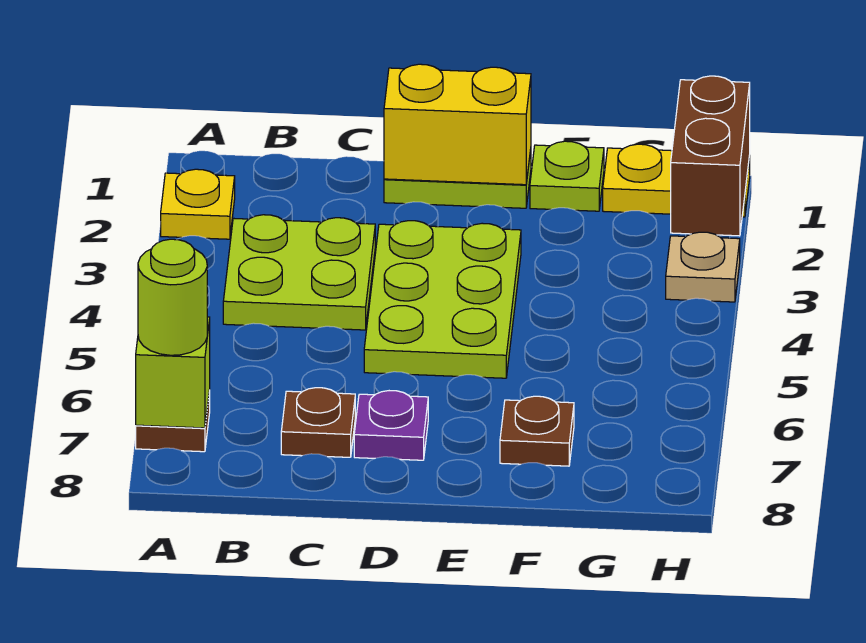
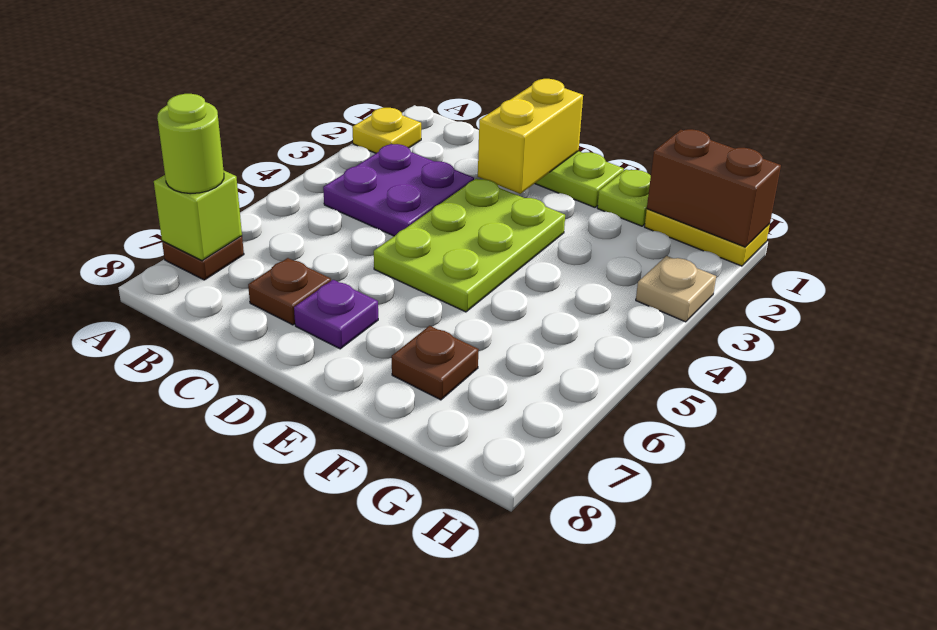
lime plate B3:C4 level 1 -> purple plate B3:C4 level 1
yellow brick D1:E1 level 2 -> yellow brick D1:D2 level 2
brown brick H1:H2 level 2 -> brown brick G1:H1 level 2

